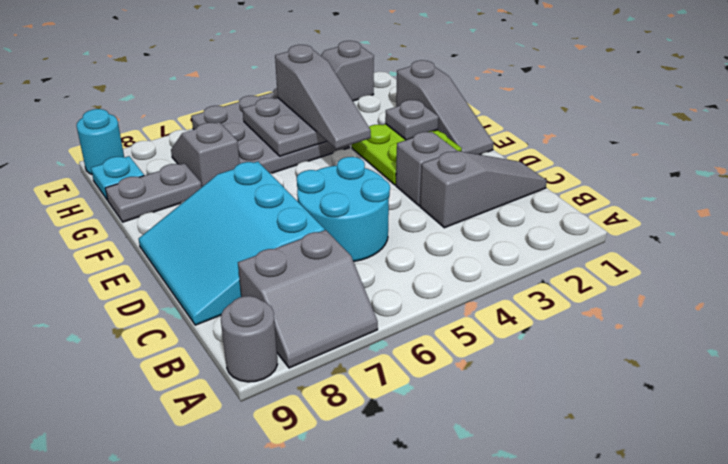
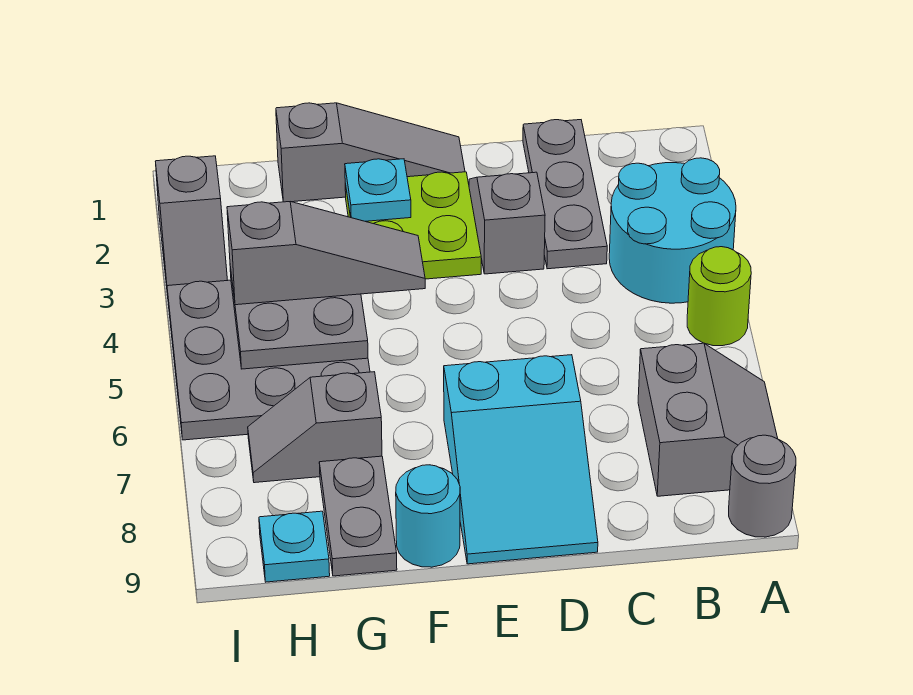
none -> lime round brick A5 level 1
grey slope C1:C3 level 1 top 3 -> grey plate C1:C3 level 1
cyan round brick C5:D6 level 1 -> cyan round brick A3:B4 level 1
cyan slope C7:E9 level 1 top 7 -> cyan slope D7:E9 level 1 top 7
grey plate F2 level 2 -> cyan plate F2 level 2
cyan round brick I9 level 1 -> cyan round brick F9 level 1

